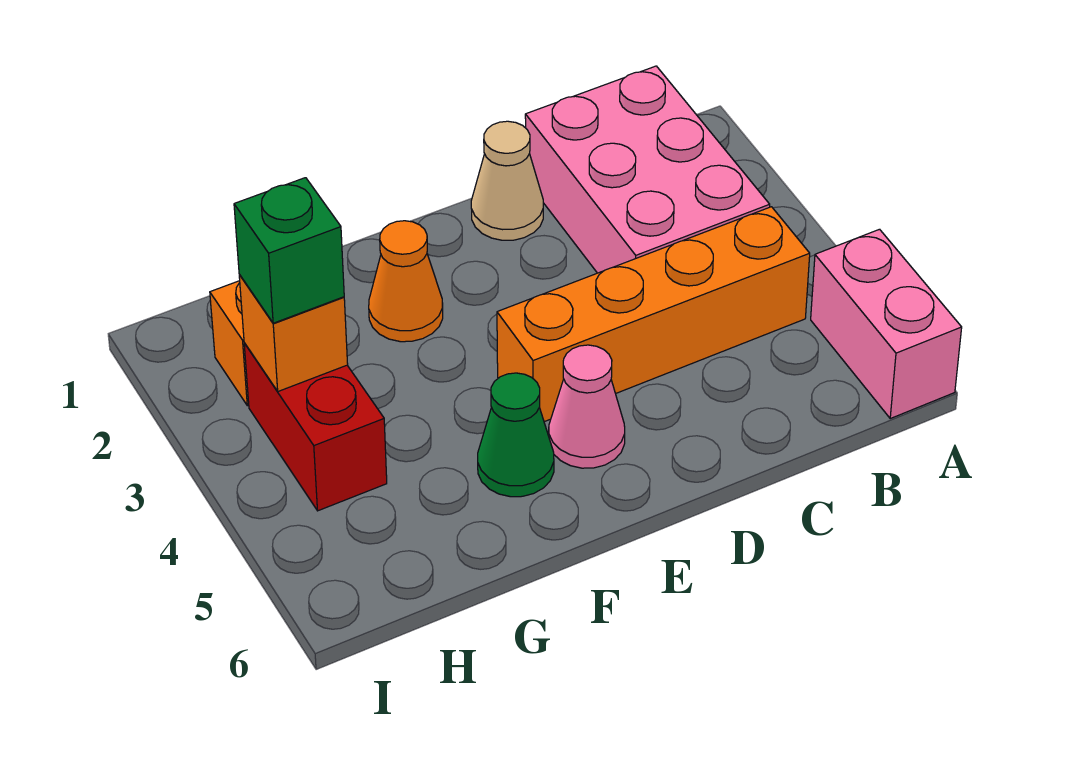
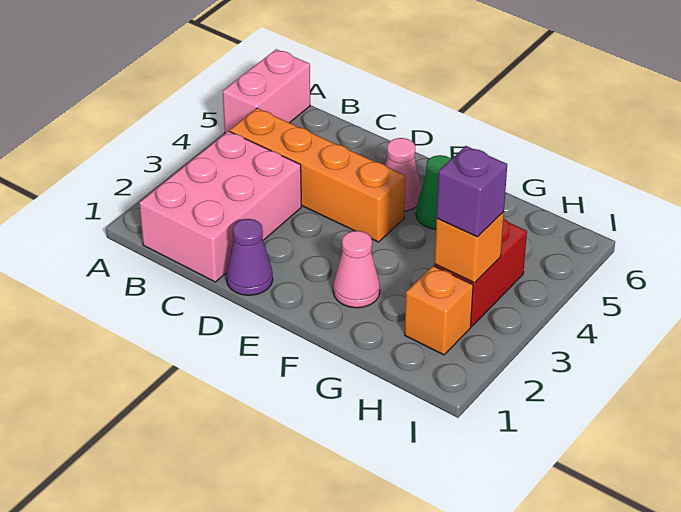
tan cone D1 level 1 -> purple cone D1 level 1
orange cone F2 level 1 -> pink cone F2 level 1
green brick H3 level 3 -> purple brick H3 level 3

